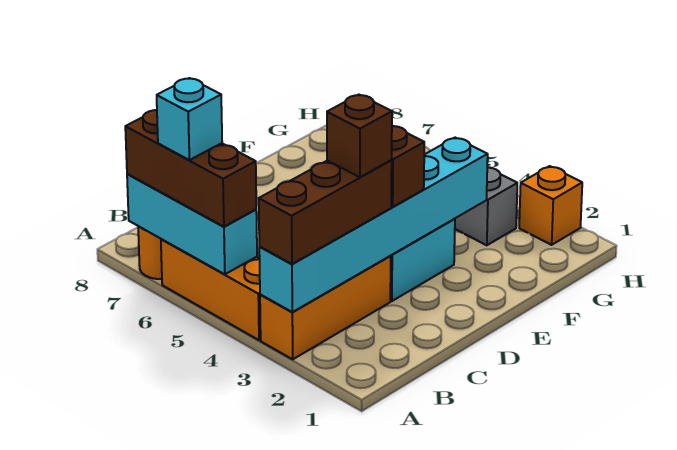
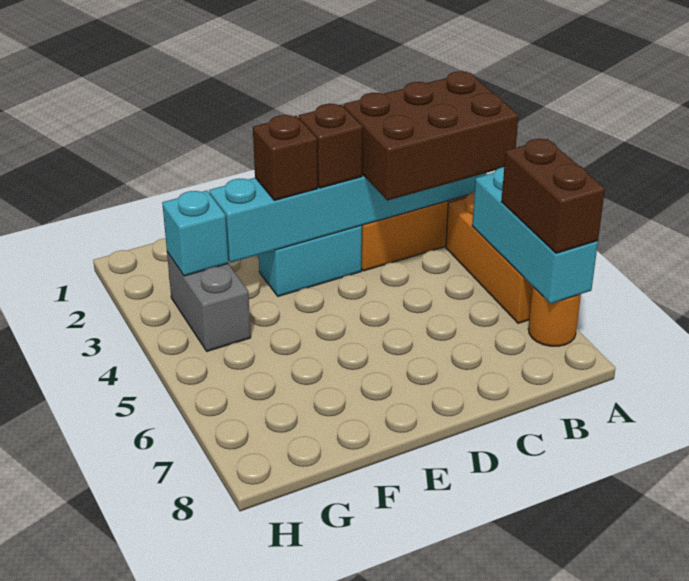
brown brick A3:C3 level 3 -> brown brick A3:C4 level 3
brown brick A5:A7 level 3 -> brown brick A6:A7 level 3
cyan brick A6 level 4 -> cyan brick G3 level 2
brown brick C3 level 4 -> brown brick E3 level 3
orange brick H2 level 1 -> none

